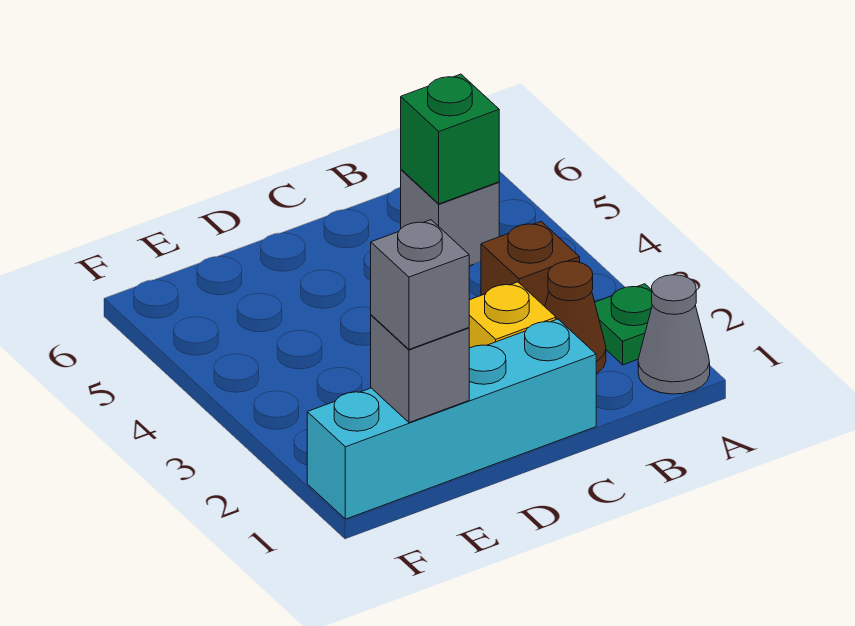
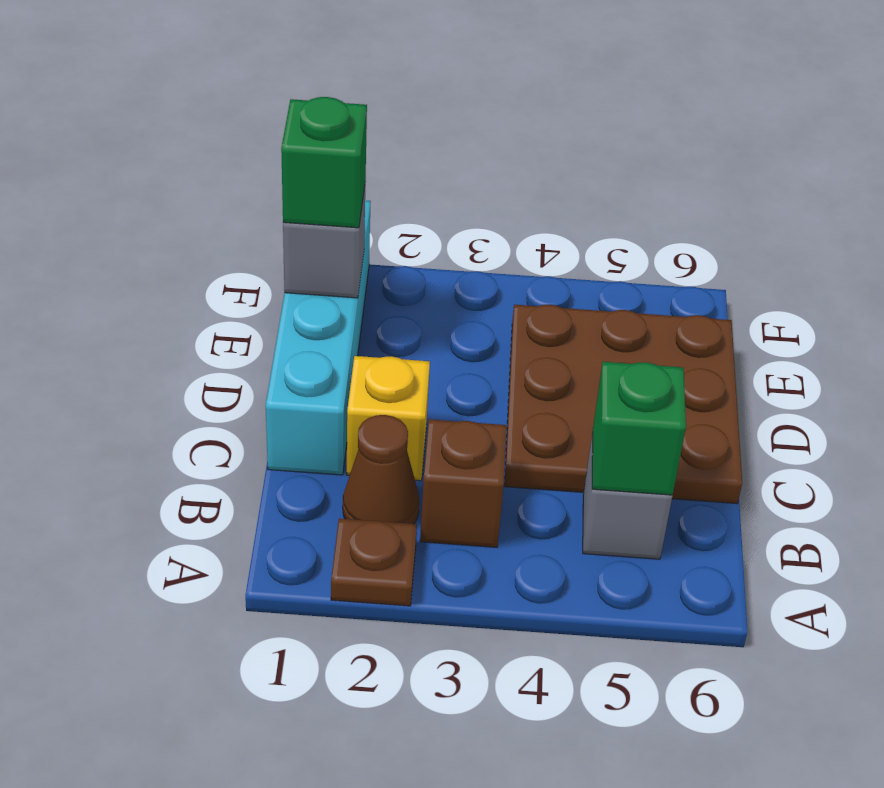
grey cone A1 level 1 -> none
green plate A2 level 1 -> brown plate A2 level 1
none -> brown plate C4:E6 level 1
grey brick E1 level 3 -> green brick E1 level 3

